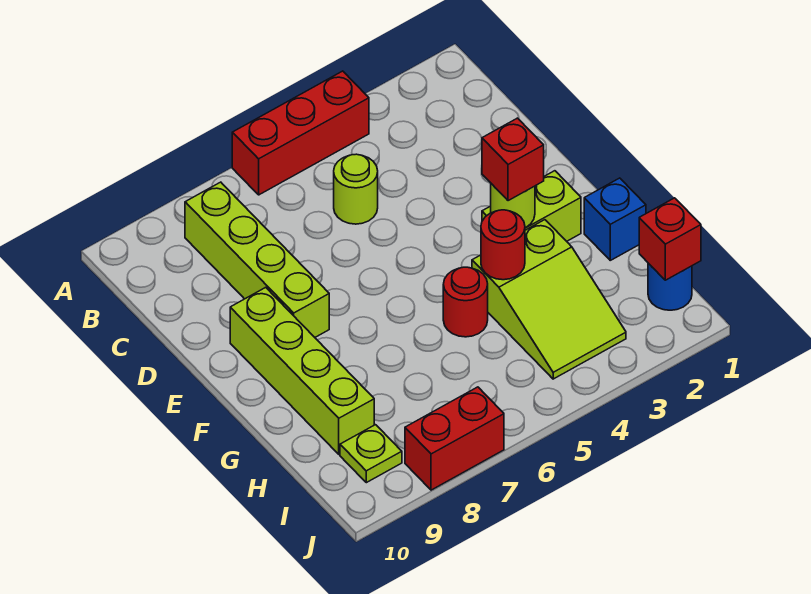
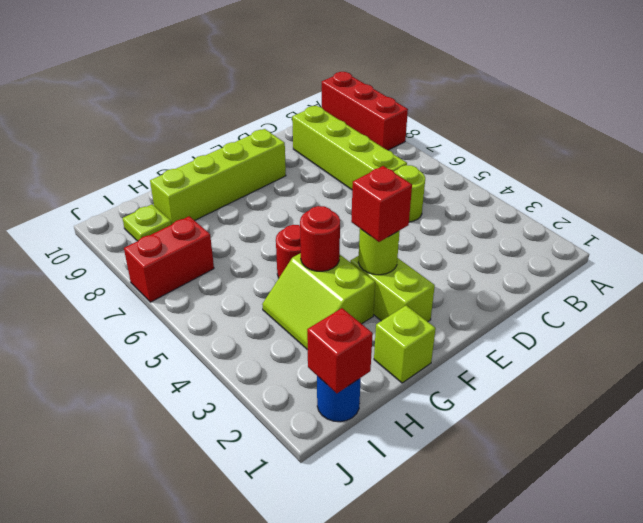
red brick A4:A6 level 1 -> red brick A8:A10 level 1
lime brick B8:E8 level 1 -> lime brick C6:C9 level 1
blue brick G1 level 1 -> lime brick G1 level 1
lime slope G3:I4 level 1 top G -> lime slope G3:H4 level 1 top G
red brick J7:J8 level 1 -> red brick I7:J7 level 1

